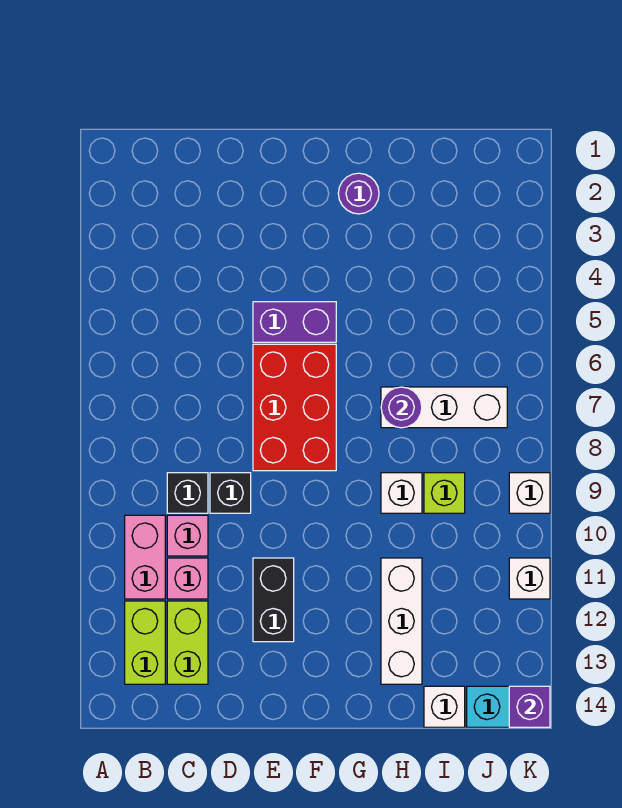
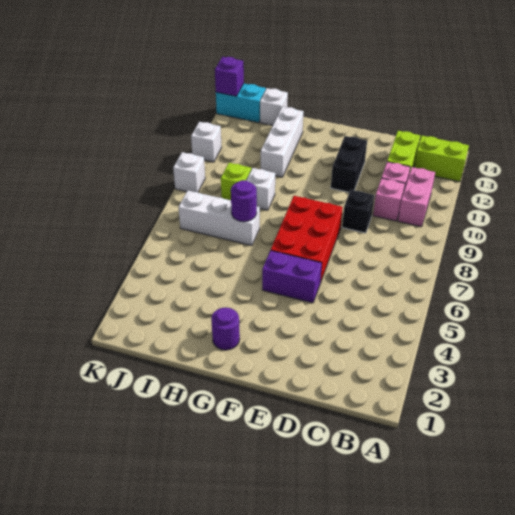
lime brick B12:B13 level 1 -> lime brick A13:B13 level 1
black brick C9 level 1 -> none

